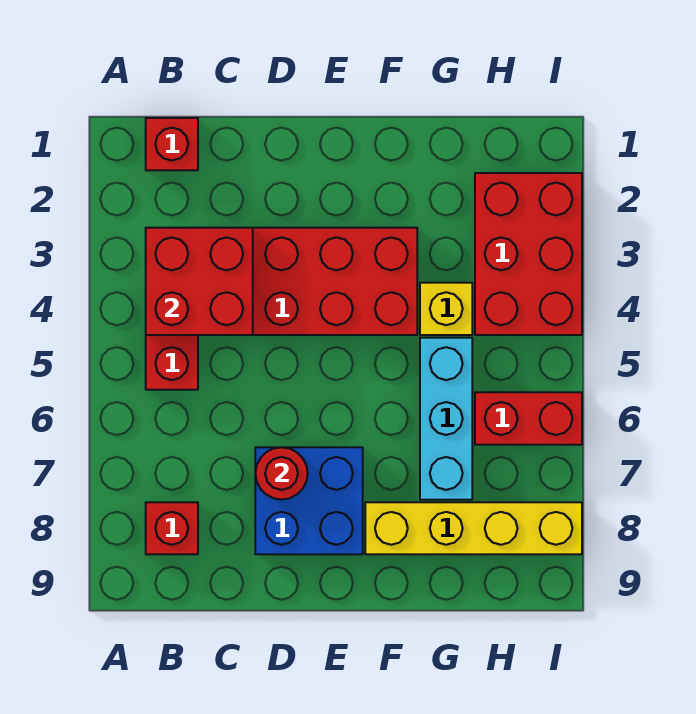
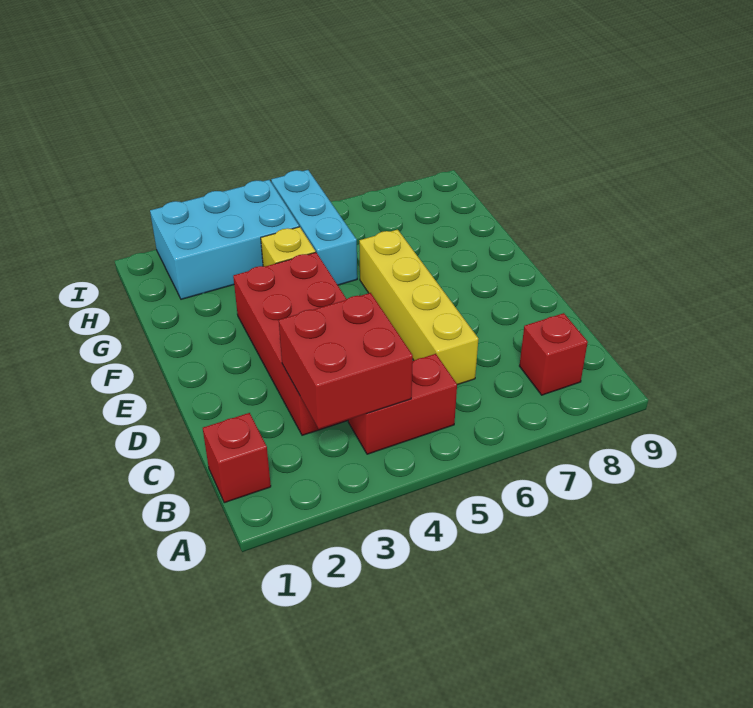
blue brick D7:E8 level 1 -> none
red round brick D7 level 2 -> none
yellow brick F8:I8 level 1 -> yellow brick C6:F6 level 1
cyan brick G5:G7 level 1 -> cyan brick G5:I5 level 1
red brick H2:I4 level 1 -> cyan brick H2:I4 level 1
red brick H6:I6 level 1 -> none

